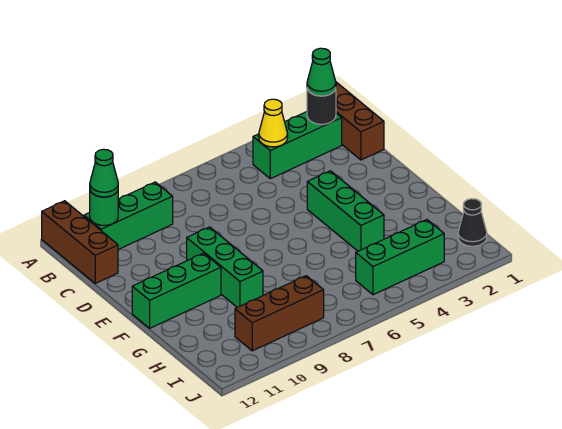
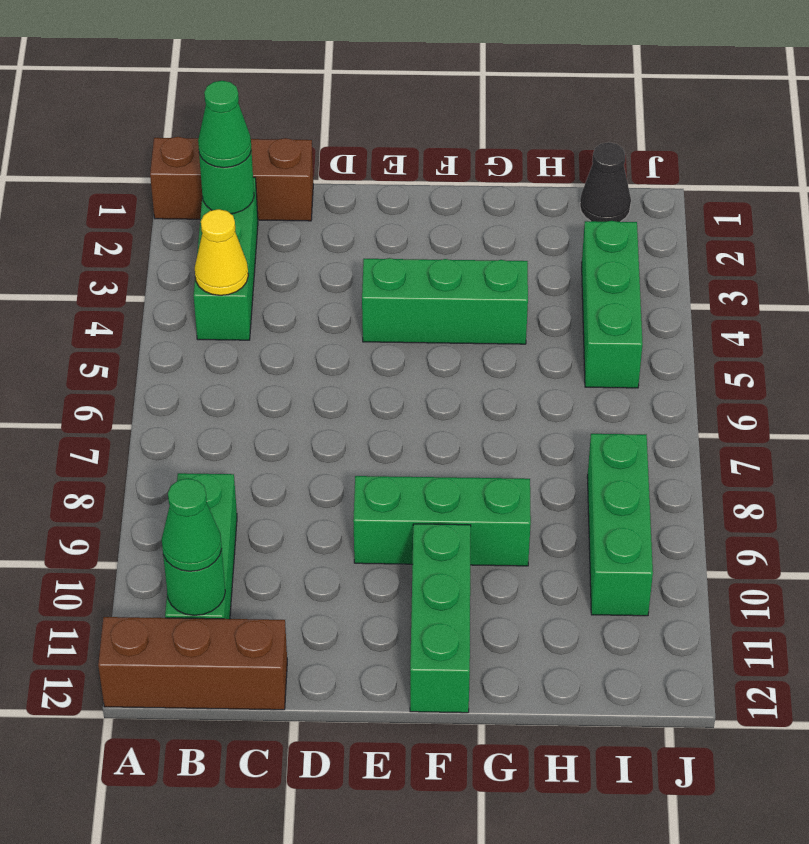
black round brick B2 level 2 -> green round brick B2 level 2
brown brick I8:I10 level 1 -> green brick I8:I10 level 1

